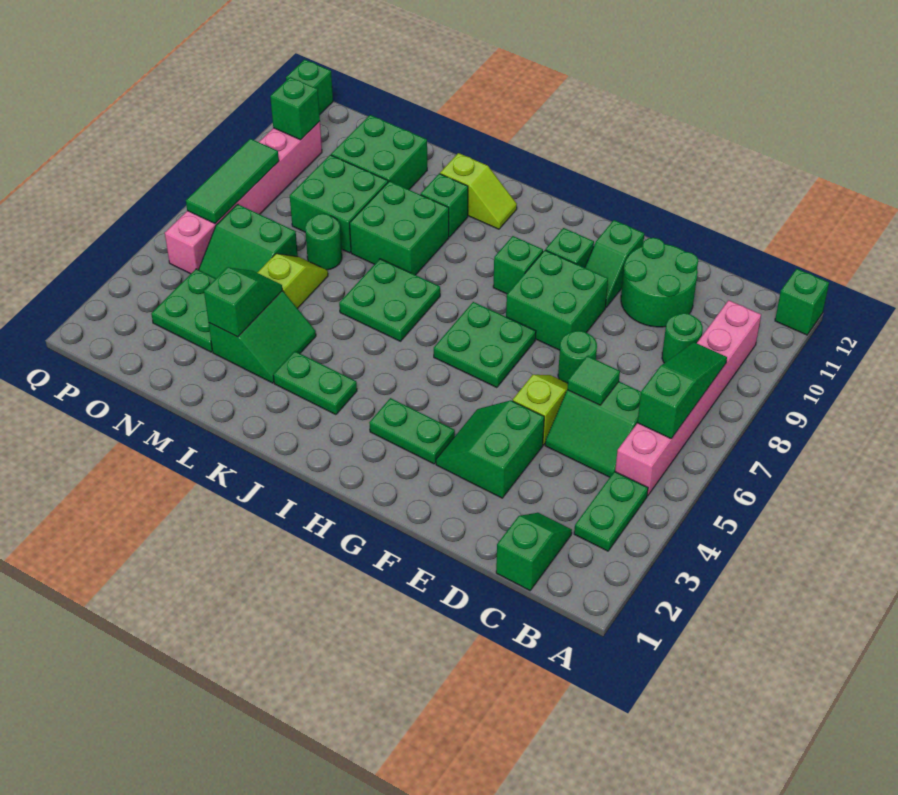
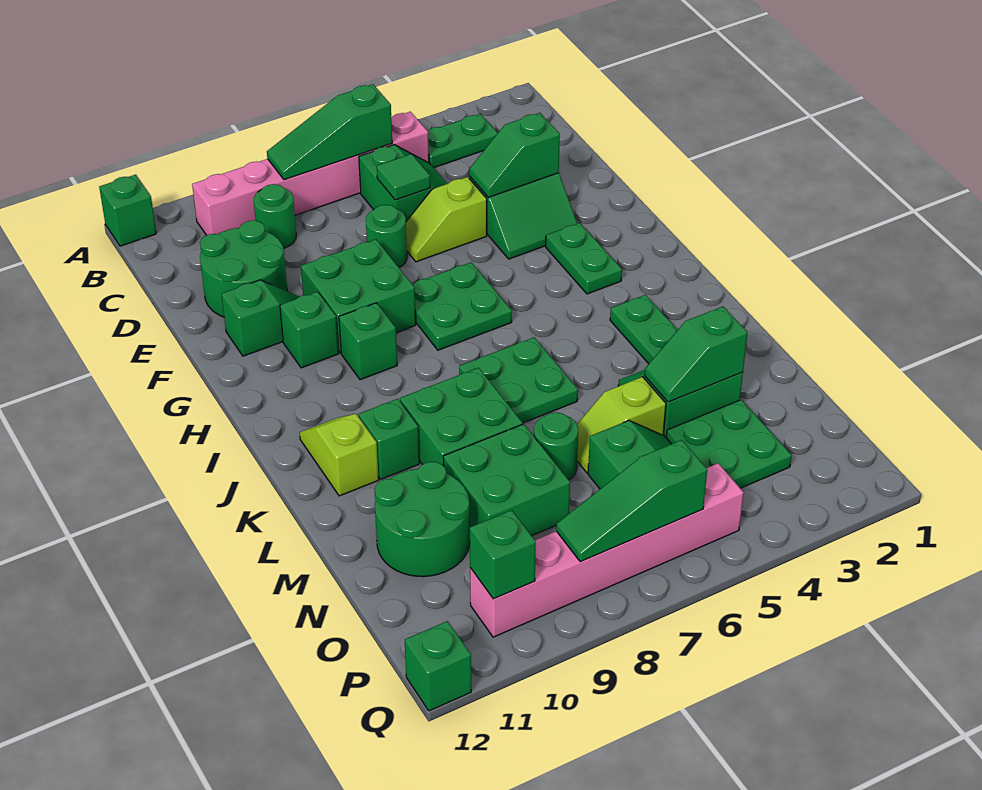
green slope C1:C2 level 1 top 1 -> green slope E3:E4 level 2 top 3
green brick M10:N11 level 1 -> green round brick M10:N11 level 1
green tile P6:P8 level 2 -> green slope P6:P8 level 2 top 6

